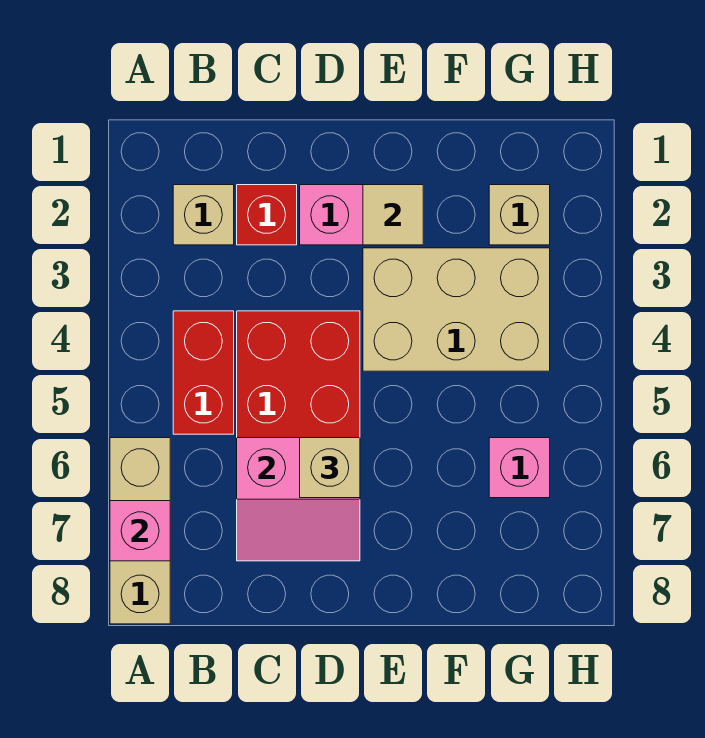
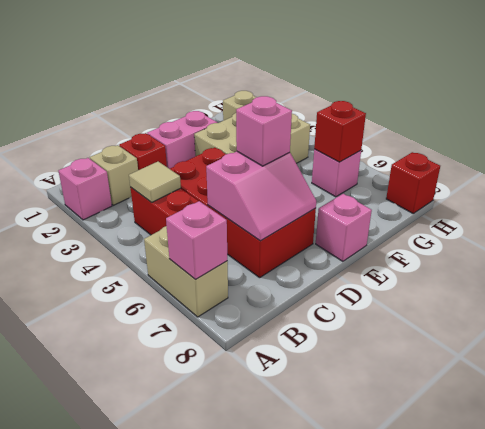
none -> pink brick A2 level 1
tan brick A6:A8 level 1 -> tan brick A6:A7 level 1
tan brick D6 level 3 -> pink brick D6 level 3
tan tile E2 level 2 -> tan tile B4 level 2
none -> pink brick E8 level 1
none -> red brick G6 level 2
none -> red brick H8 level 1

